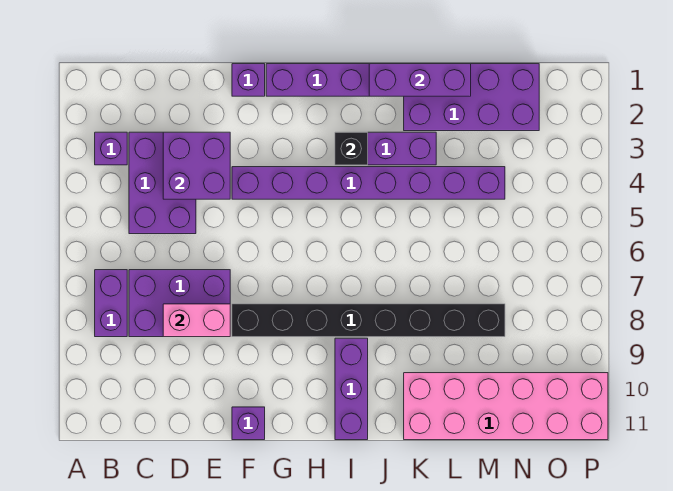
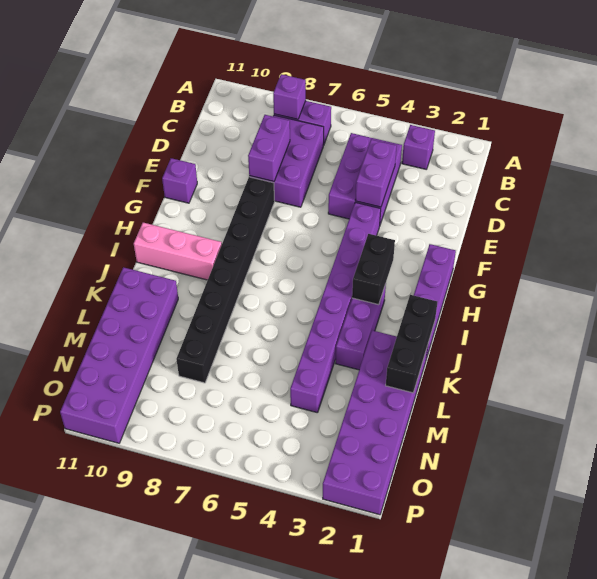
purple brick C3:D5 level 1 -> purple brick C4:E5 level 1
purple brick D3:E4 level 2 -> purple brick D4:E4 level 2
pink brick D8:E8 level 2 -> purple brick D8:E8 level 2
purple brick F1 level 1 -> purple brick B8 level 2
black brick I3 level 2 -> black brick H3:I3 level 2
purple brick I9:I11 level 1 -> pink brick I9:I11 level 1
purple brick J1:L1 level 2 -> black brick J1:L1 level 2
purple brick K1:N2 level 1 -> purple brick K1:P2 level 1
pink brick K10:P11 level 1 -> purple brick K10:P11 level 1

